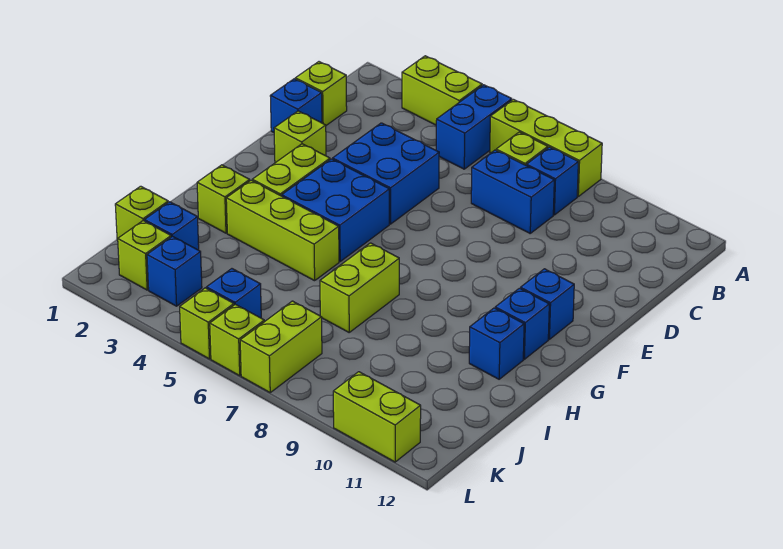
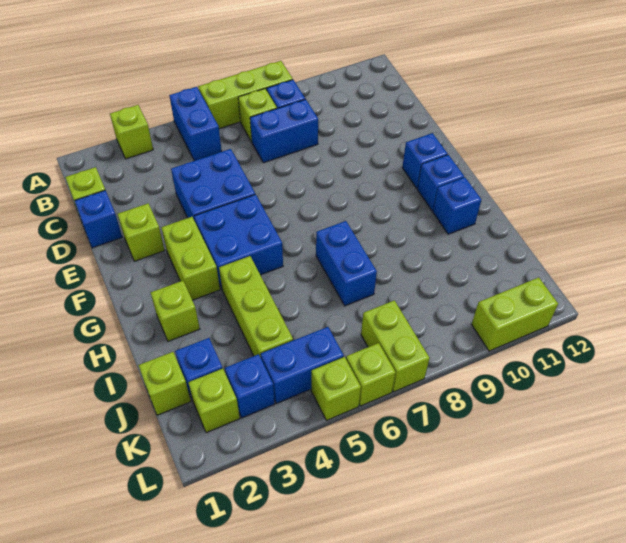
lime brick A3:A4 level 1 -> lime brick A3 level 1
lime brick H3:H5 level 1 -> lime brick H4:J4 level 1
lime brick H7:I7 level 1 -> blue brick H7:I7 level 1
blue brick K5 level 1 -> blue brick K4:K5 level 1

